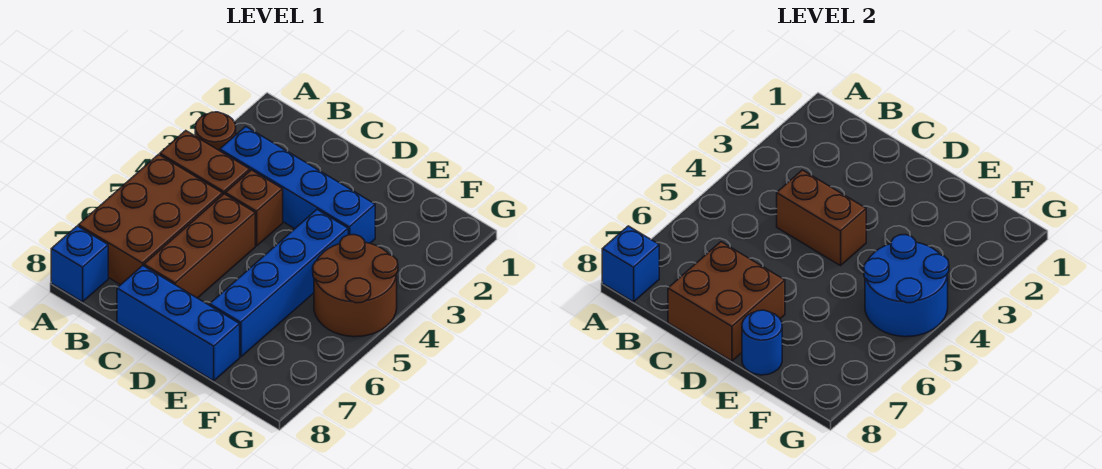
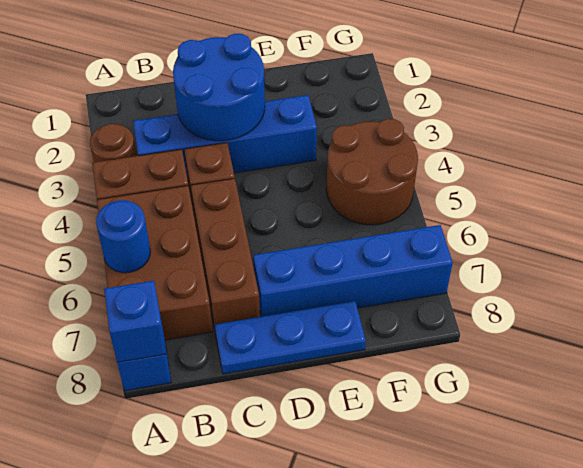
brown brick C4:D4 level 2 -> none
brown brick C7:D8 level 2 -> none
blue brick C8:E8 level 1 -> blue plate C8:E8 level 1
blue brick E4:E7 level 1 -> blue brick D7:G7 level 1
blue round brick E8 level 2 -> blue round brick A6 level 2
blue round brick F4:G5 level 2 -> blue round brick C2:D3 level 2

